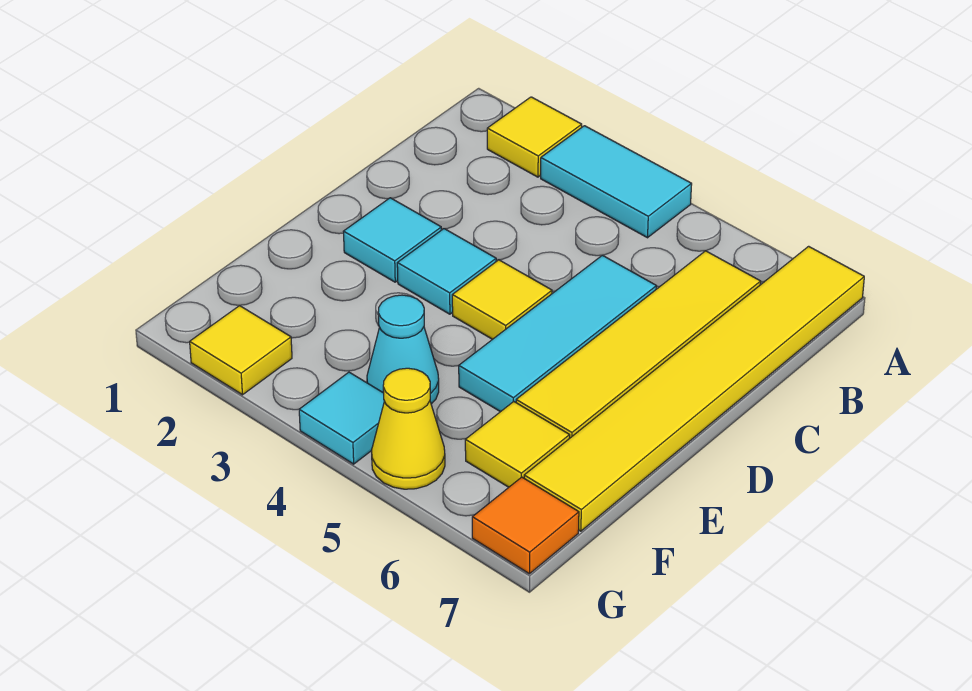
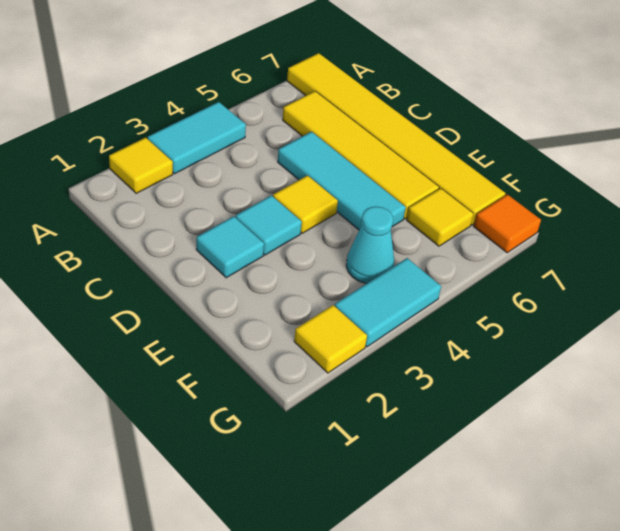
cyan tile G4 level 1 -> cyan tile G3:G4 level 1
yellow cone G5 level 1 -> none

